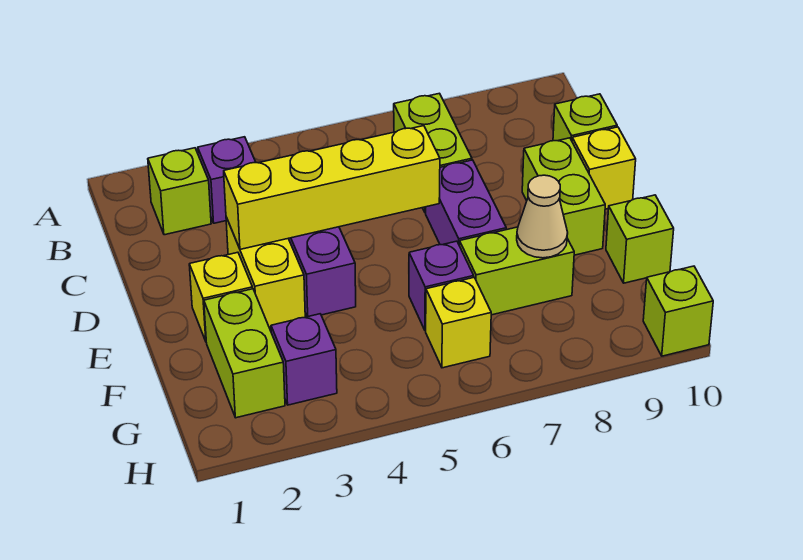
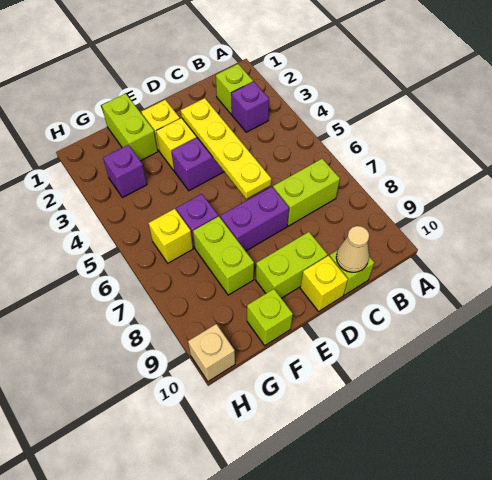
yellow brick D3:D6 level 2 -> yellow plate D3:D6 level 2
lime brick F2:G2 level 1 -> lime brick F1:F2 level 1
tan cone F8 level 2 -> tan cone C10 level 2
lime brick H10 level 1 -> tan brick H10 level 1

